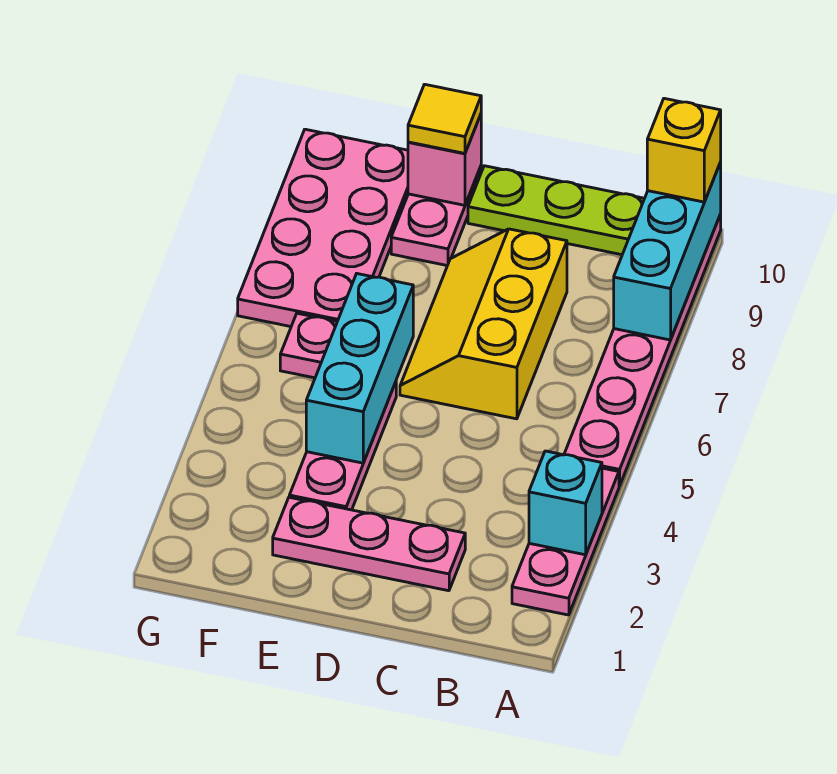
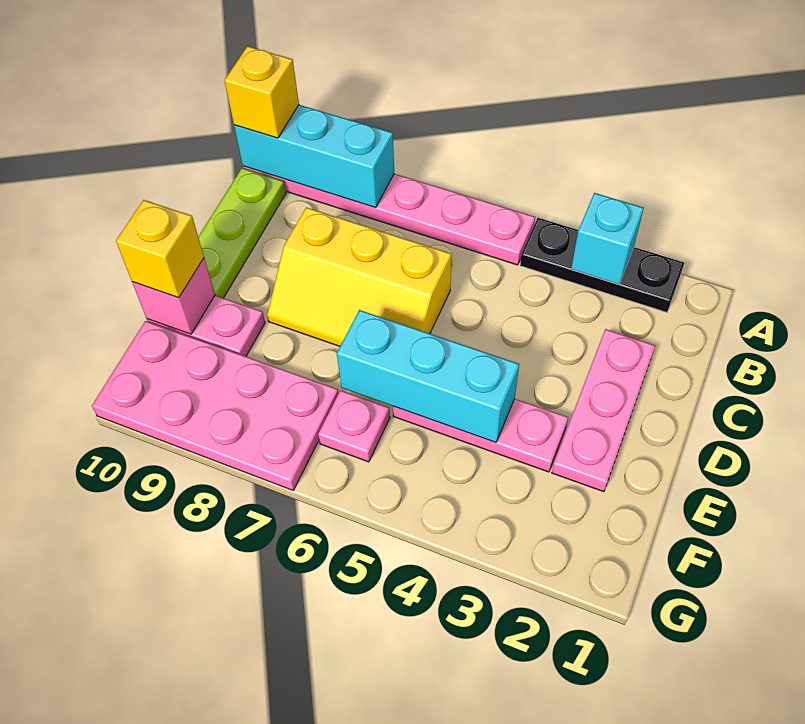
pink plate A2:A4 level 1 -> black plate A2:A4 level 1
yellow tile E10 level 3 -> yellow brick E10 level 3

